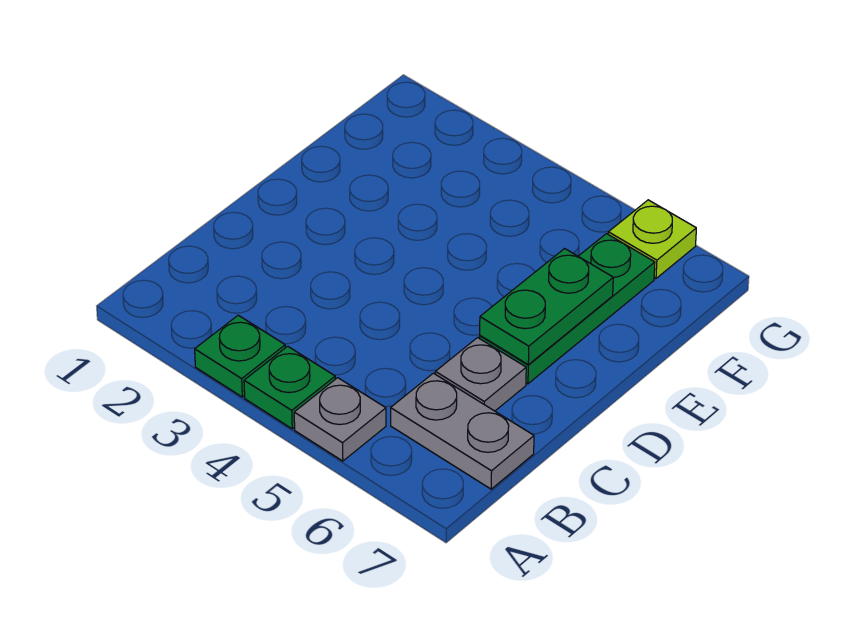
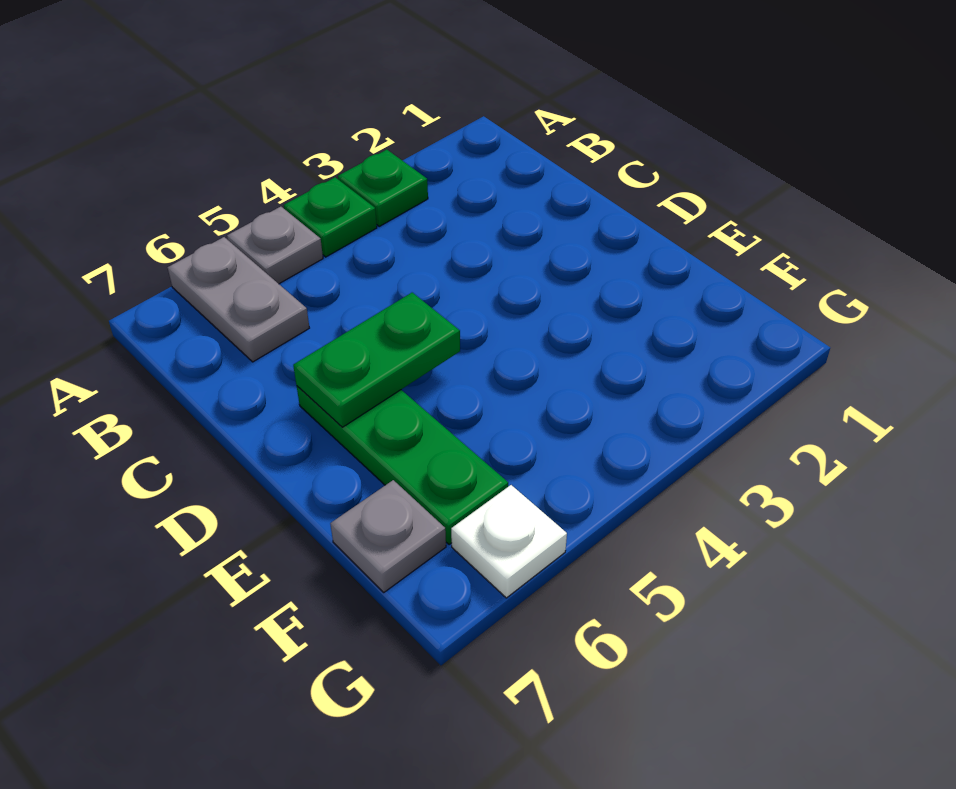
grey plate B6:B7 level 1 -> grey plate A6:B6 level 1
grey plate C6 level 1 -> grey plate F7 level 1
green plate D6:E6 level 2 -> green plate D5:D6 level 2
lime plate G6 level 1 -> white plate G6 level 1

